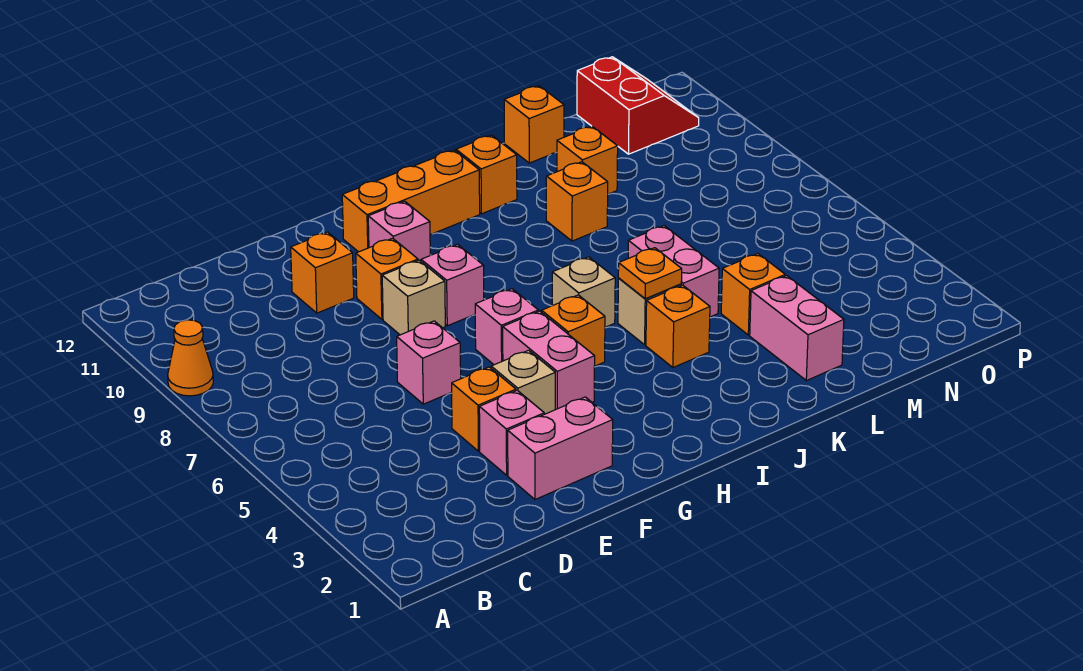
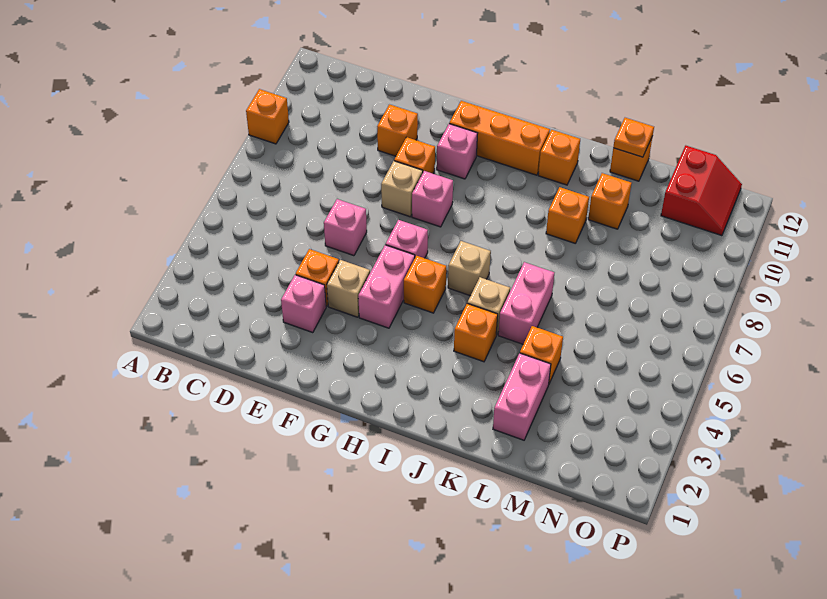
orange cone A9 level 1 -> orange brick A9 level 1
pink brick E2:F2 level 1 -> none
orange plate J5 level 2 -> orange plate L12 level 2

